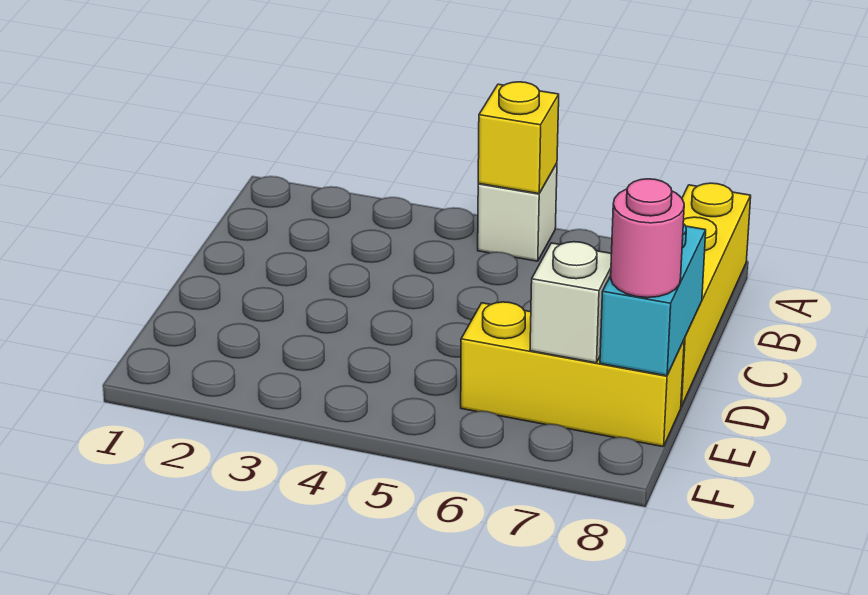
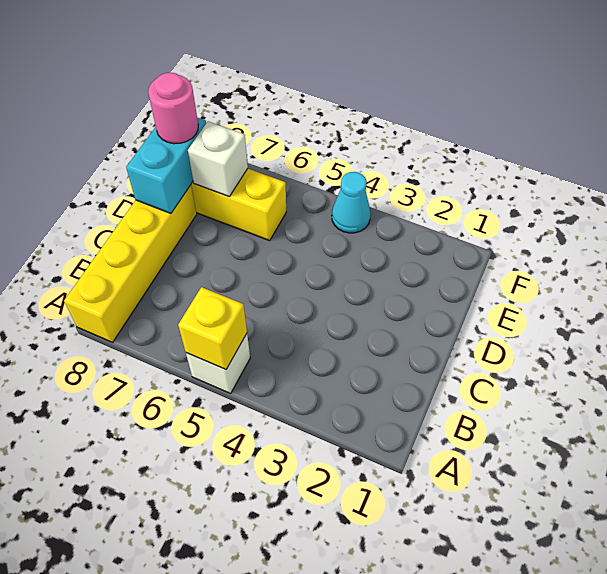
none -> cyan cone F4 level 1

